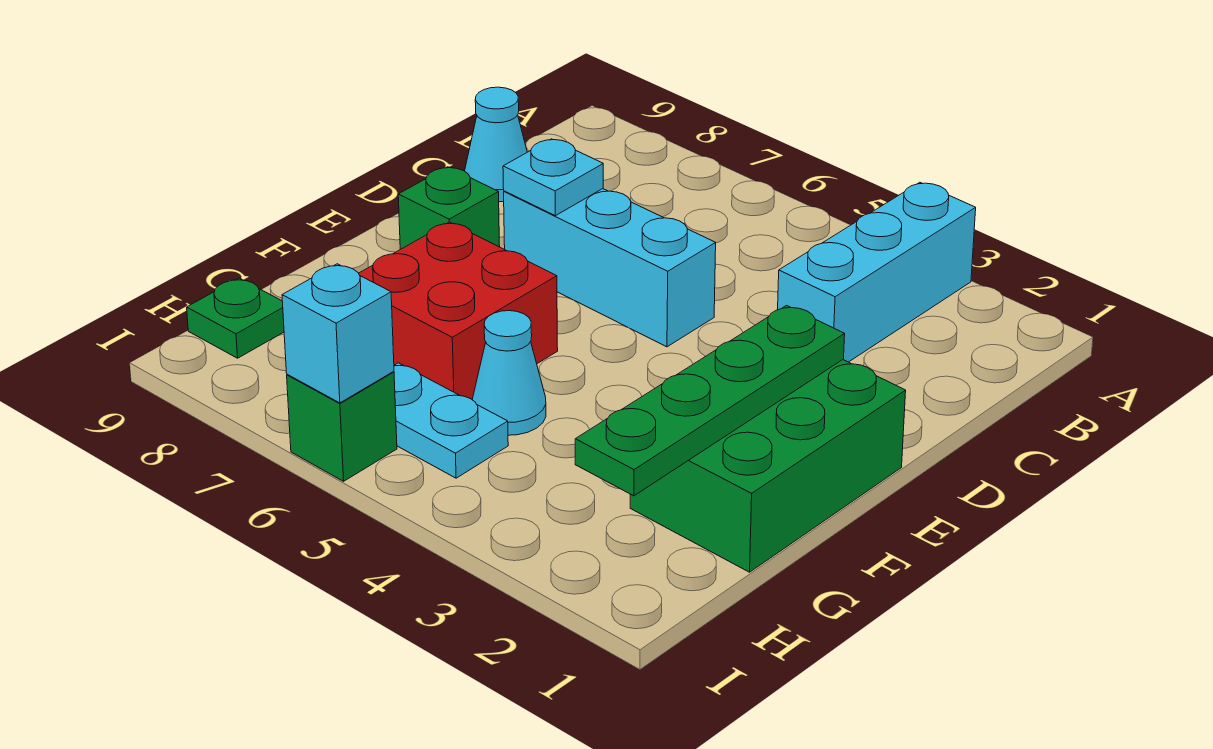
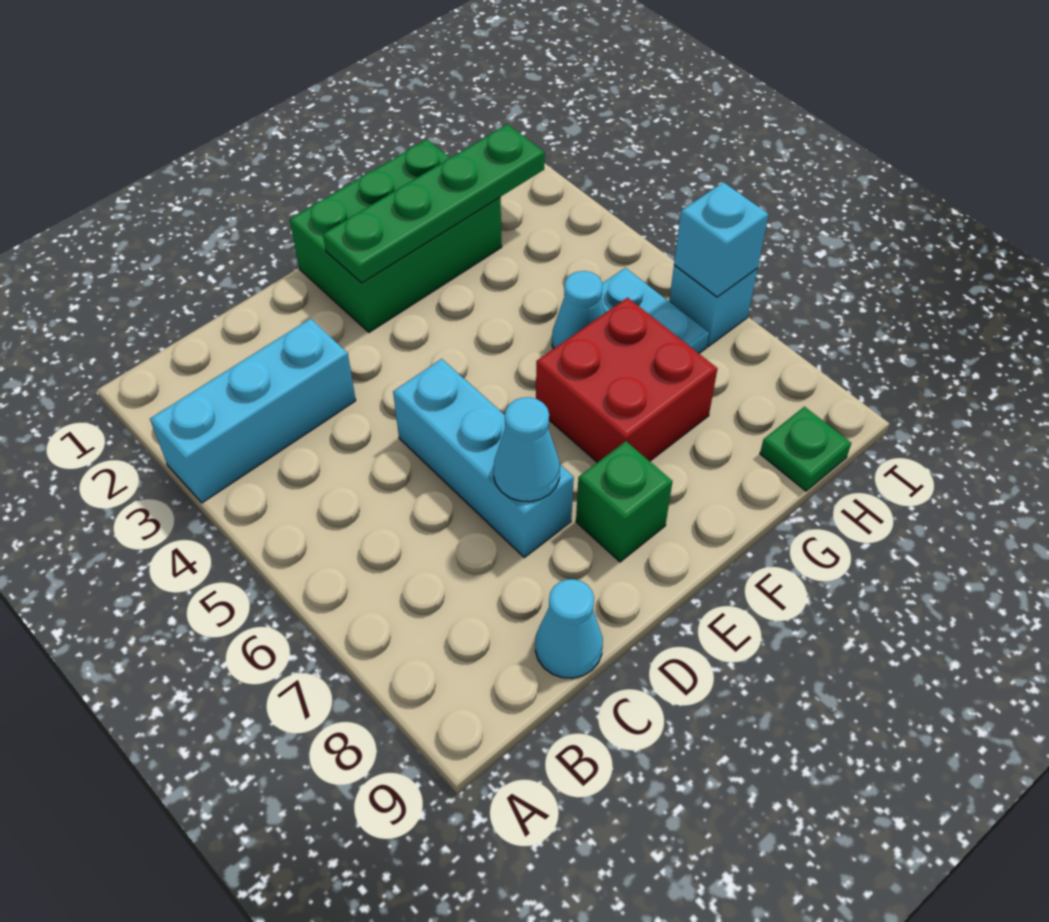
cyan plate D7 level 2 -> cyan cone D7 level 2
green brick I6 level 1 -> cyan brick I6 level 1

